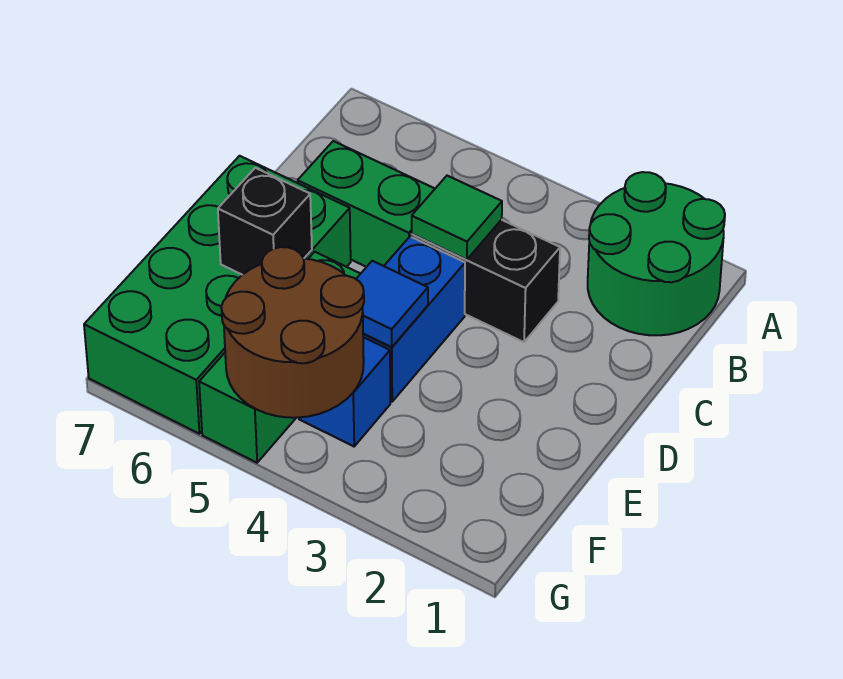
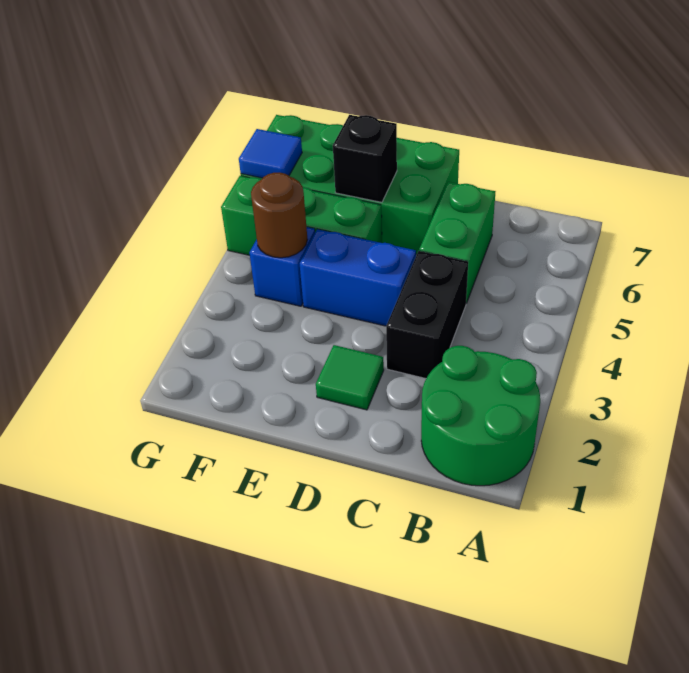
green tile C4 level 2 -> green tile D2 level 1
blue tile E4 level 2 -> blue tile G6 level 2
brown round brick F4:G5 level 2 -> brown round brick F4 level 2

